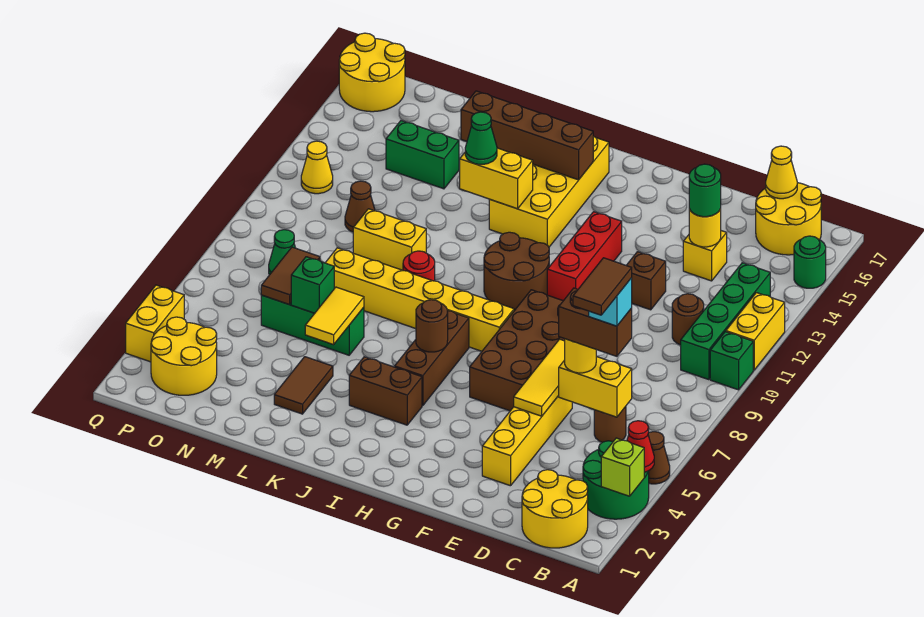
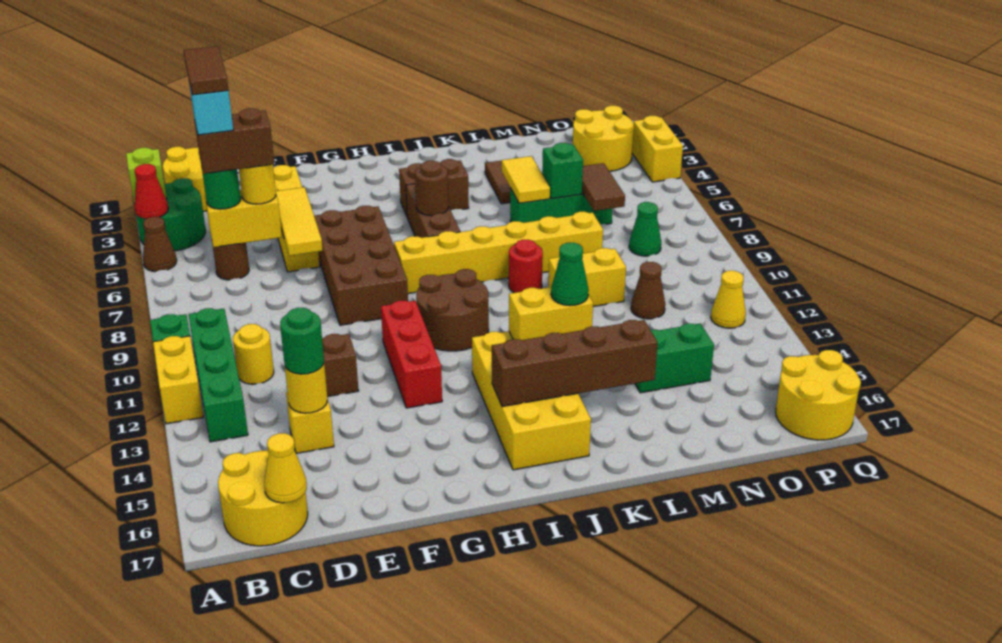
green round brick A15 level 1 -> green round brick C6 level 3
brown round brick C11 level 1 -> yellow round brick C11 level 1

